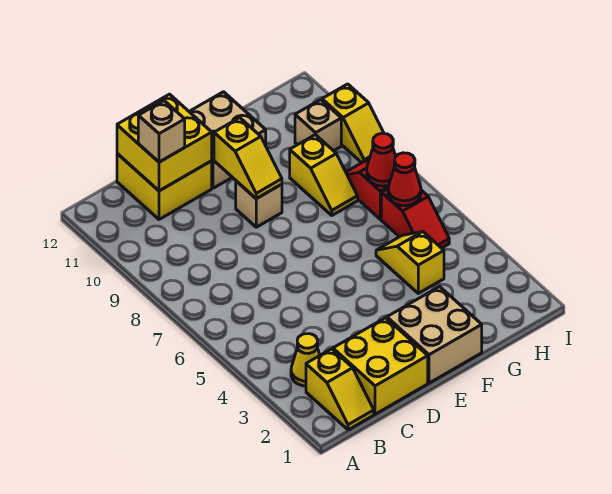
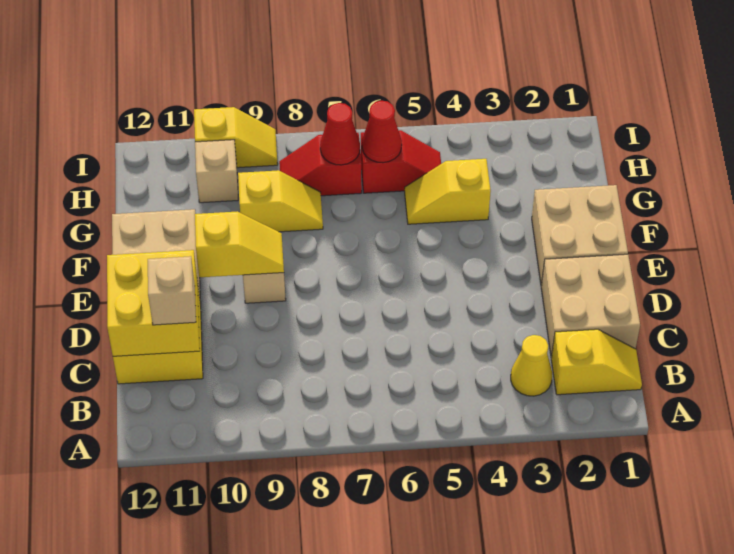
yellow brick C1:D2 level 1 -> tan brick C1:D2 level 1

